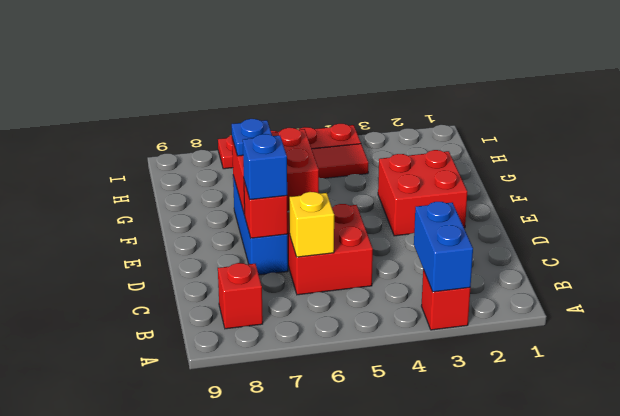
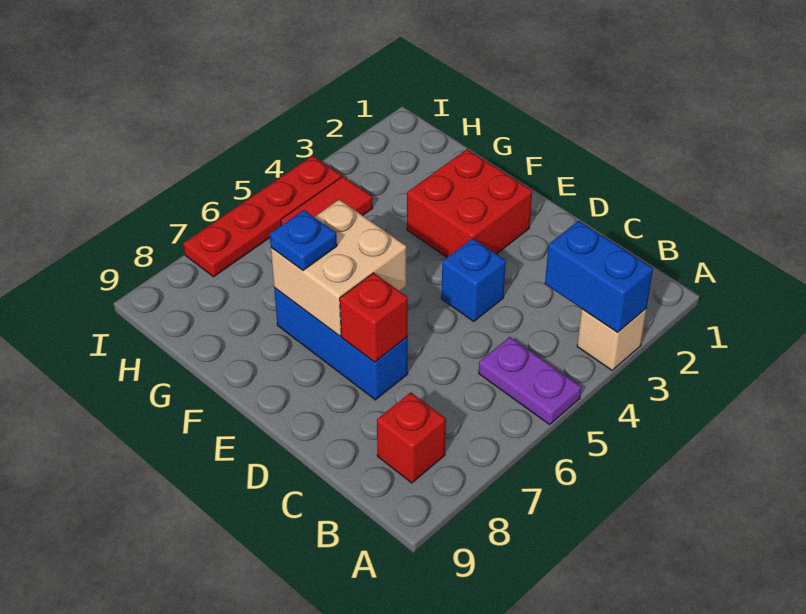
red brick A3 level 1 -> tan brick A3 level 1
none -> purple plate A5:B5 level 1
red brick C5:D6 level 1 -> none
yellow brick C6 level 2 -> none
blue brick D7 level 3 -> blue brick D4 level 1
red brick E6:F7 level 2 -> tan brick E6:F7 level 2

